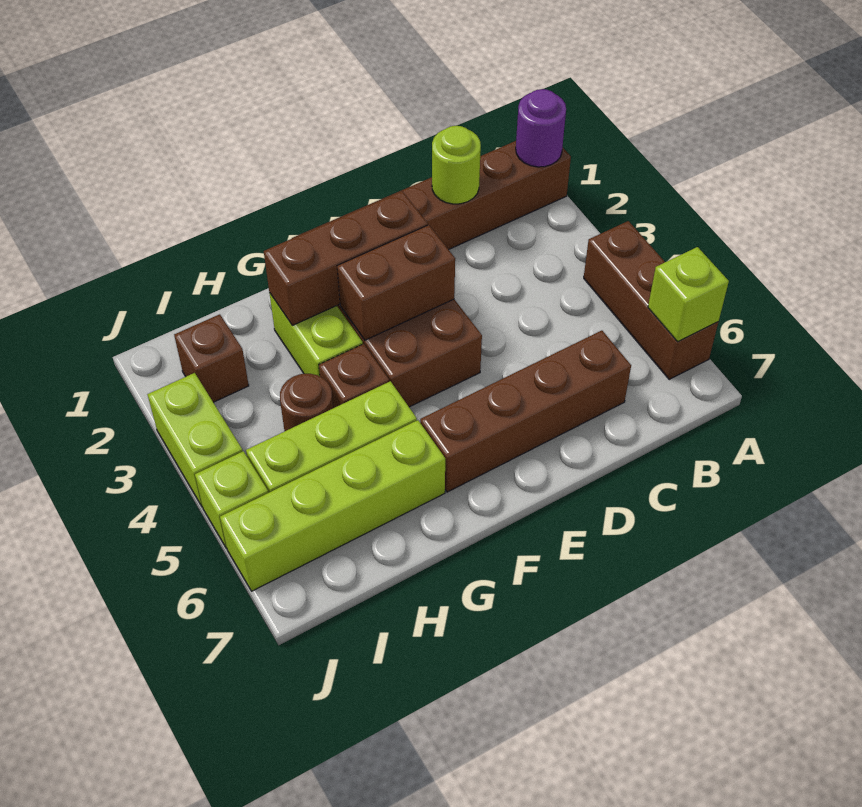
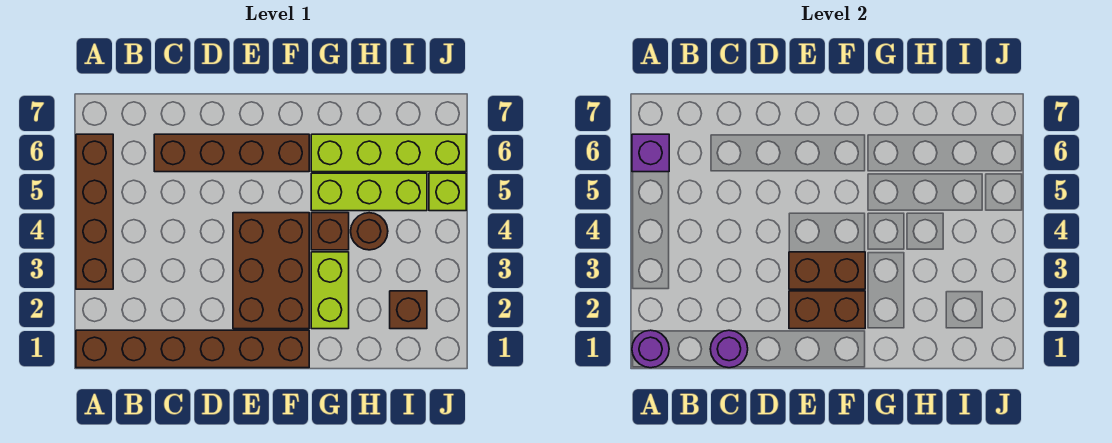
brown brick A4:A6 level 1 -> brown brick A3:A6 level 1
lime brick A6 level 2 -> purple brick A6 level 2
lime round brick C1 level 2 -> purple round brick C1 level 2
brown brick E2:G2 level 2 -> brown brick E2:F2 level 2
lime brick J3:J4 level 1 -> none

